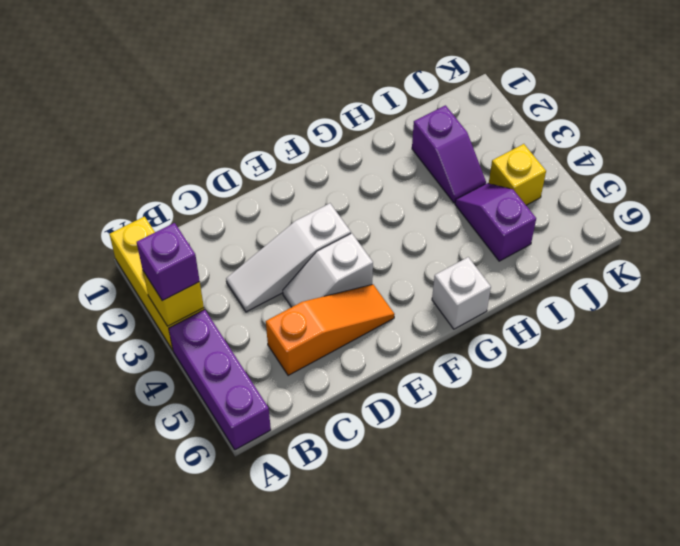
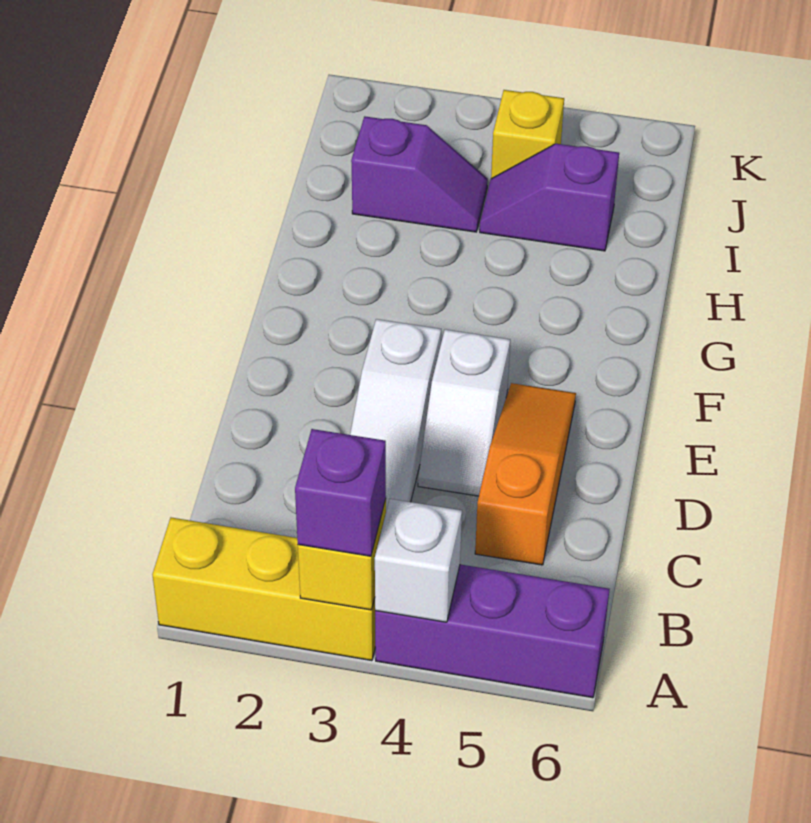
white brick G6 level 1 -> white brick A4 level 2

